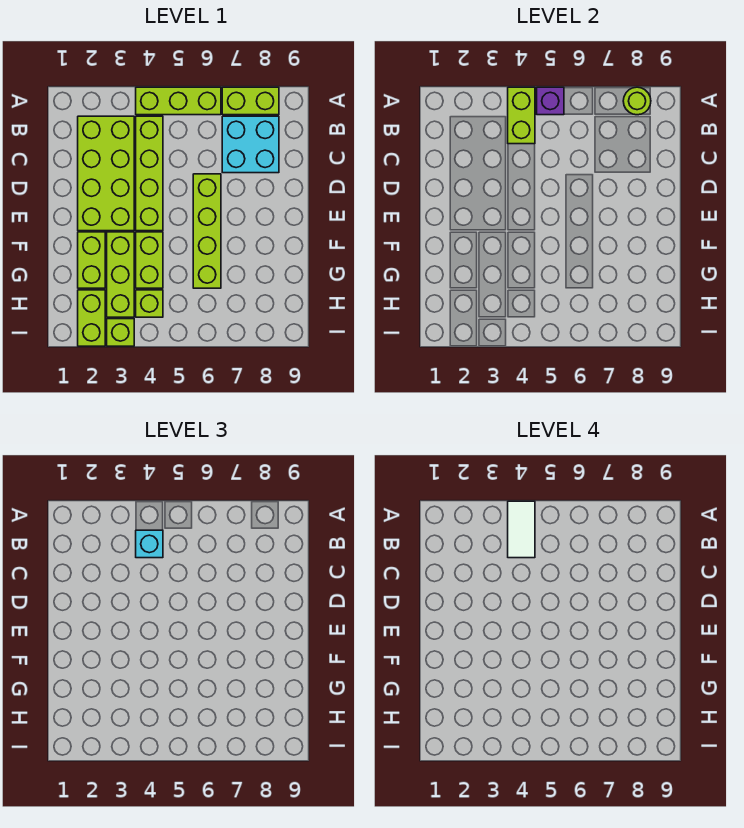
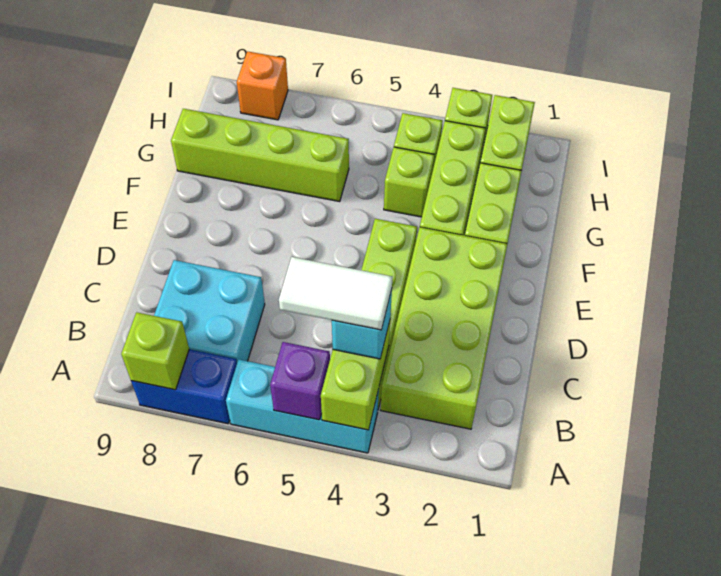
lime brick A4:A6 level 1 -> cyan brick A4:A6 level 1
white tile A4:B4 level 4 -> white tile B4:B5 level 4
lime brick A7:A8 level 1 -> blue brick A7:A8 level 1
lime round brick A8 level 2 -> lime brick A8 level 2
lime brick D6:G6 level 1 -> lime brick G6:G9 level 1
lime brick F4:G4 level 1 -> lime brick G4 level 1
none -> orange brick I8 level 1

